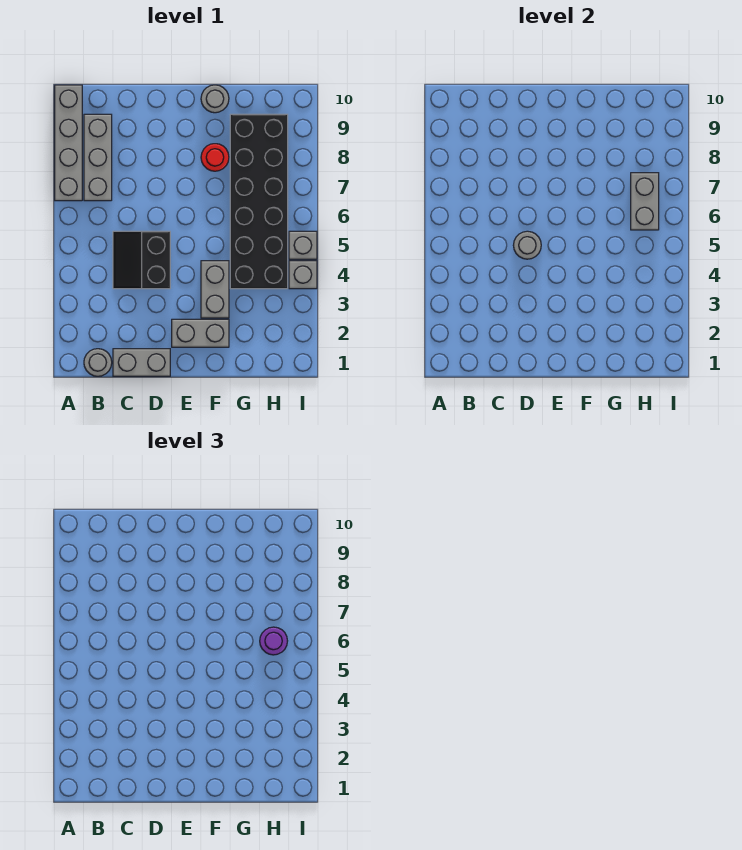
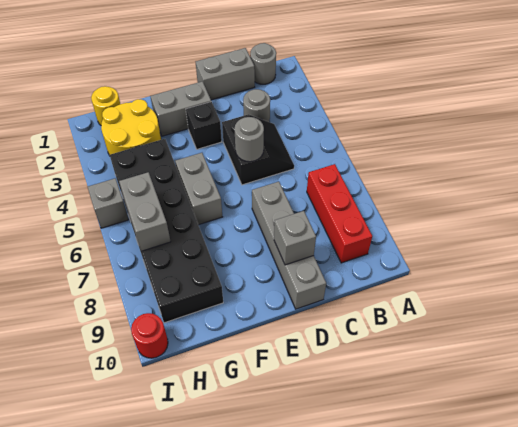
grey brick A7:A10 level 1 -> grey brick D7:D10 level 1
grey brick B7:B9 level 1 -> red brick B7:B9 level 1
none -> black brick E3 level 1
grey brick F3:F4 level 1 -> grey brick F5:F6 level 1
red round brick F8 level 1 -> red round brick I10 level 1
grey round brick F10 level 1 -> grey round brick C3 level 1
none -> yellow round brick G2:H3 level 1
none -> yellow round brick H1 level 1
purple round brick H6 level 3 -> none
grey brick I4 level 1 -> grey brick D9 level 2

